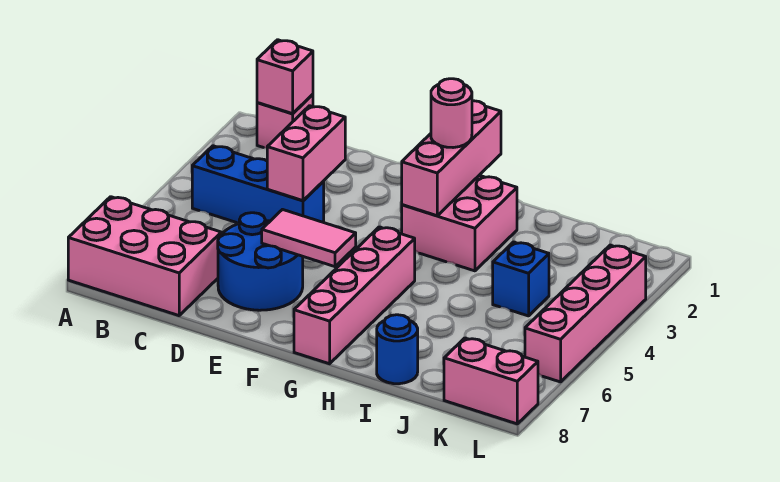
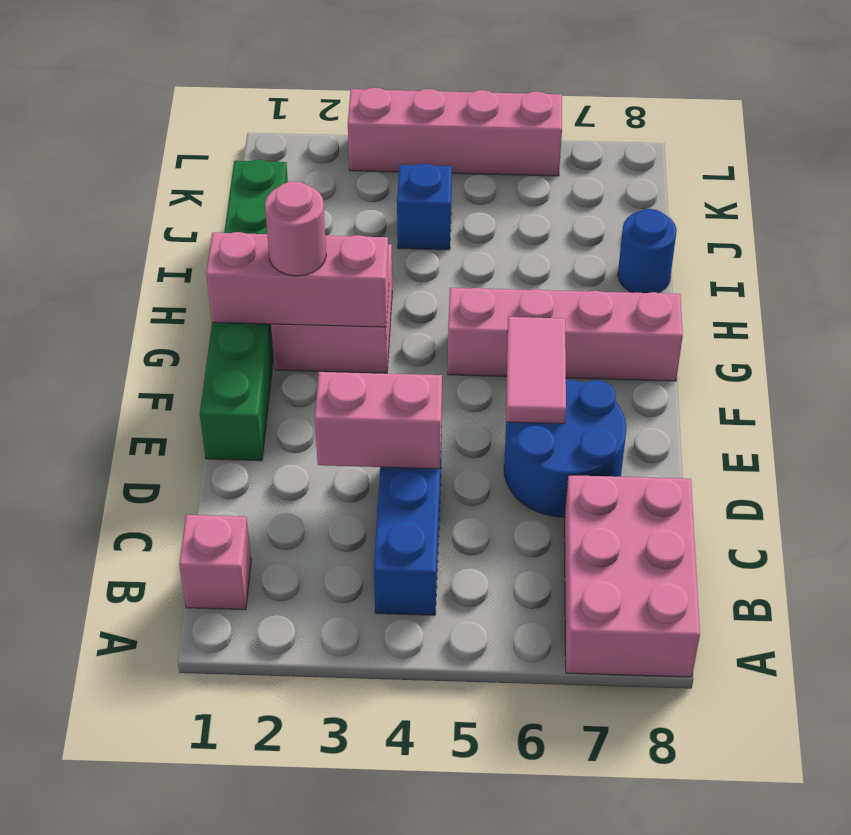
pink brick B1 level 2 -> none
none -> green brick E1:J1 level 1
pink brick K8:L8 level 1 -> none

